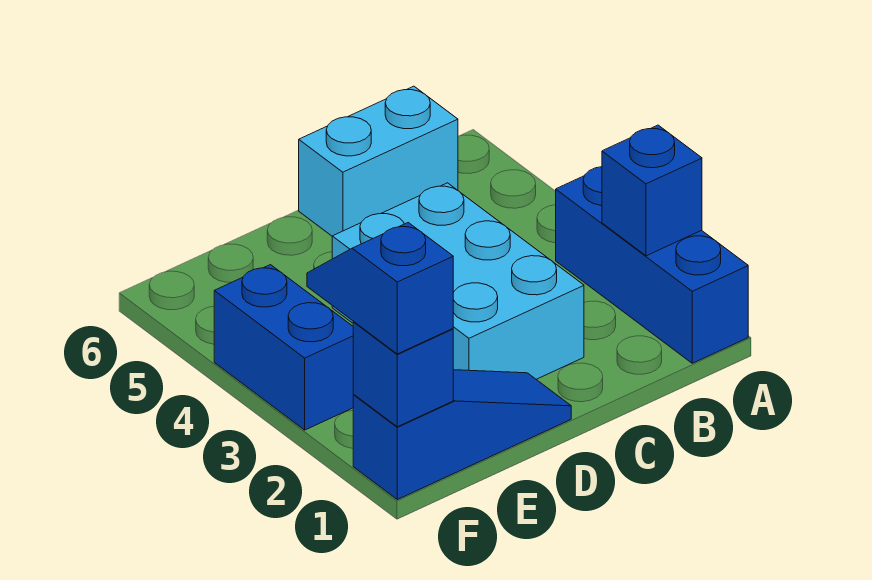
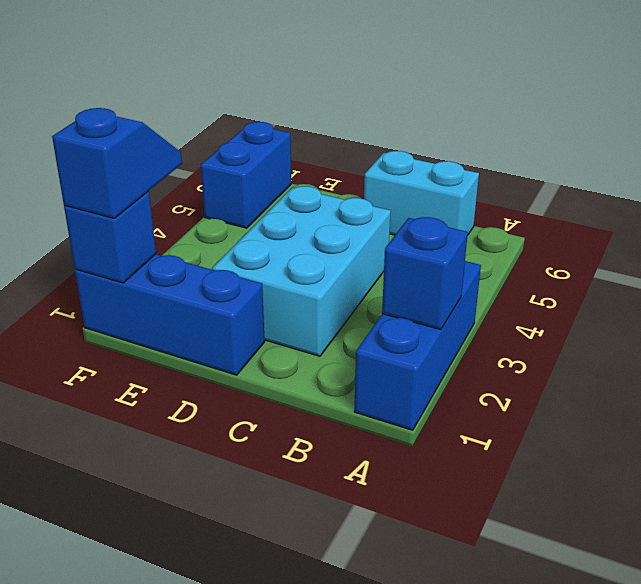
blue slope D1:F1 level 1 top F -> blue brick D1:F1 level 1
blue brick F3:F4 level 1 -> blue brick F5:F6 level 1

